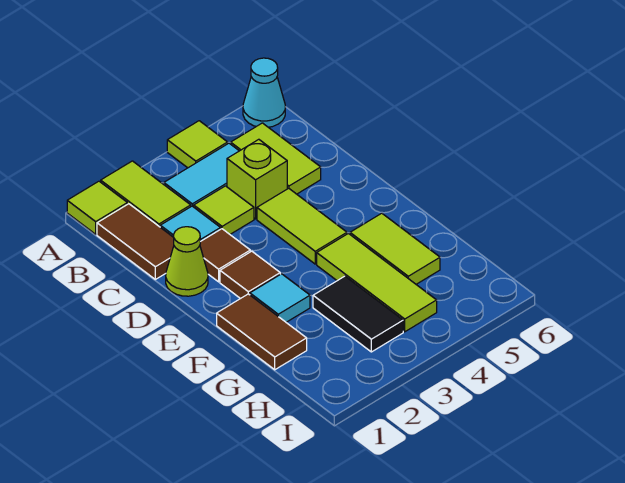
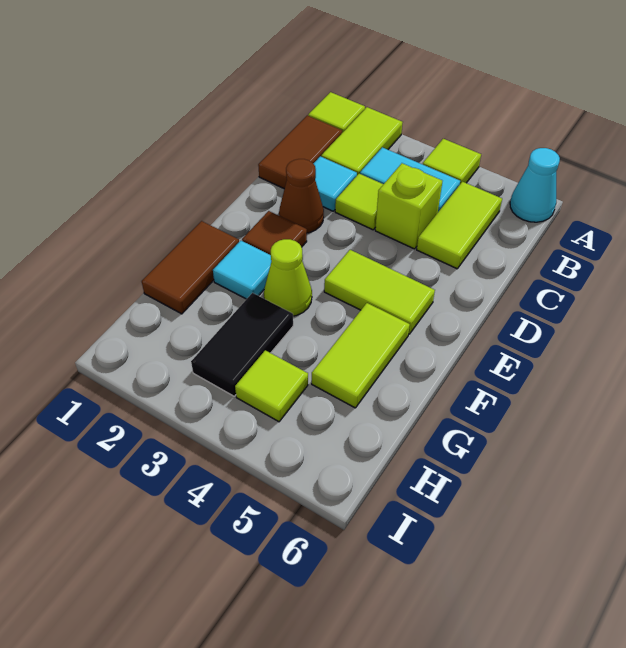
lime cone D1 level 1 -> lime cone F3 level 1
brown tile D2 level 1 -> brown cone D2 level 1
lime tile D4:E4 level 1 -> lime tile E4:E5 level 1
lime tile F4:H4 level 1 -> lime tile H4 level 1

